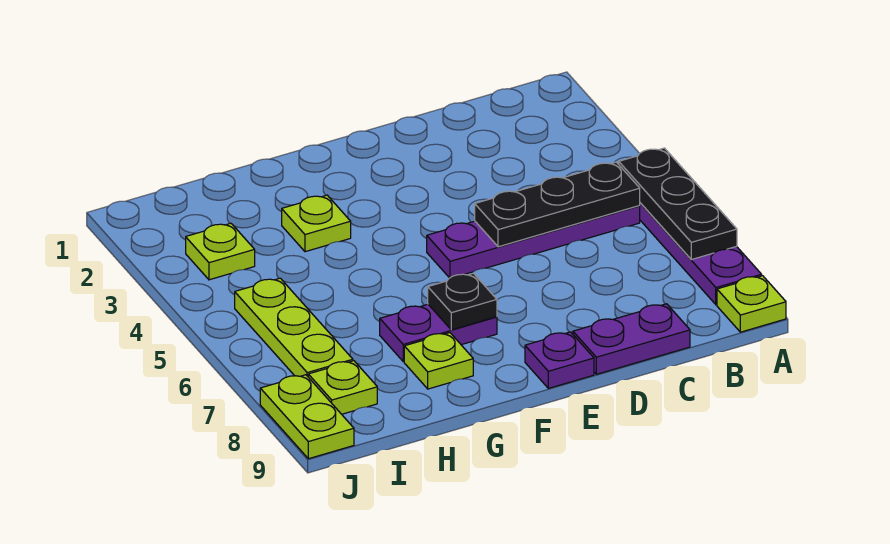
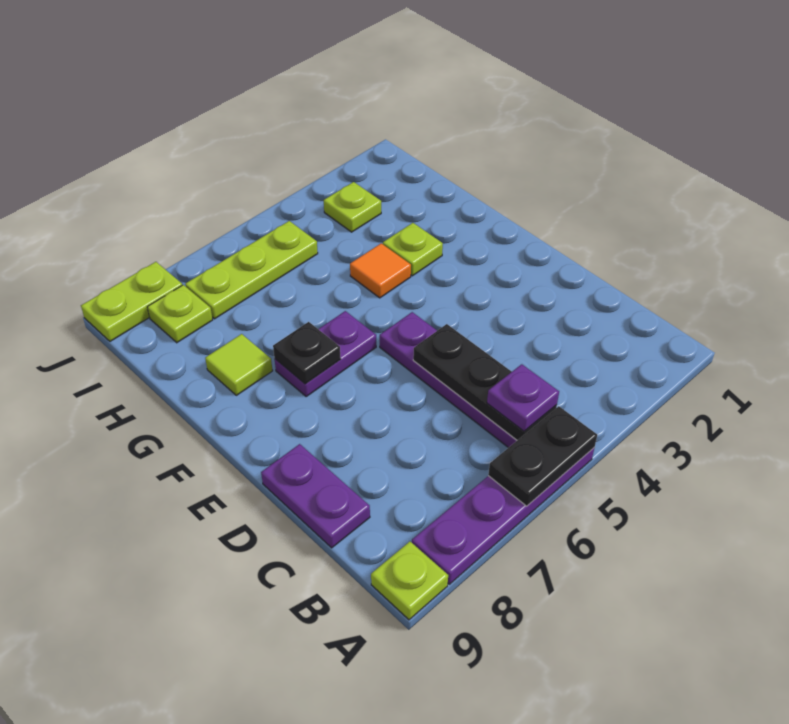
black plate A5:A7 level 2 -> black plate A5:A6 level 2
purple plate E9 level 1 -> purple plate B5 level 3
purple plate F7:G7 level 1 -> purple plate F6:F7 level 1
none -> orange tile G4 level 1
lime plate G8 level 1 -> lime tile G8 level 1

